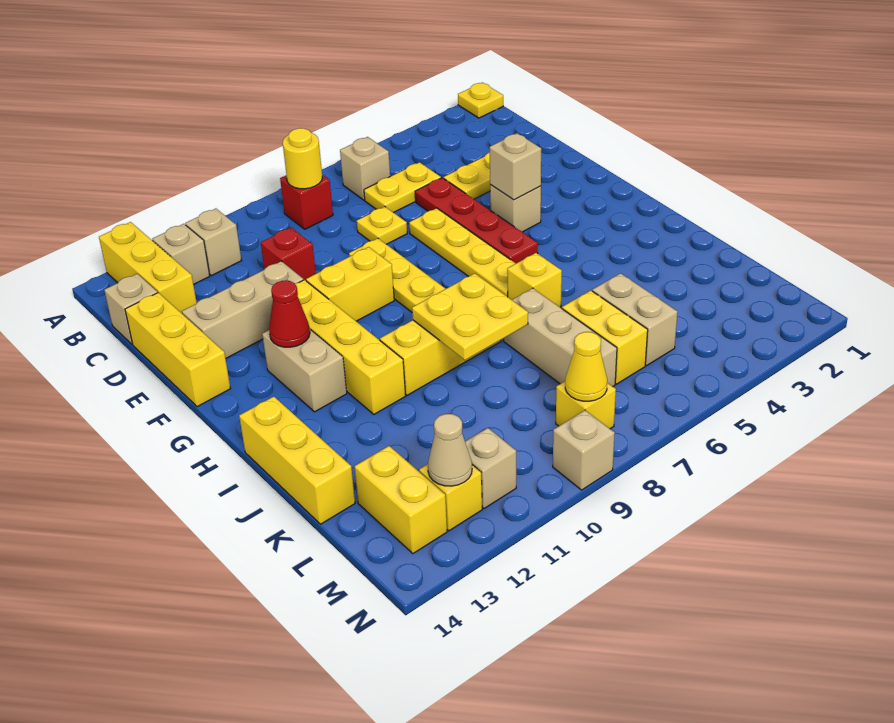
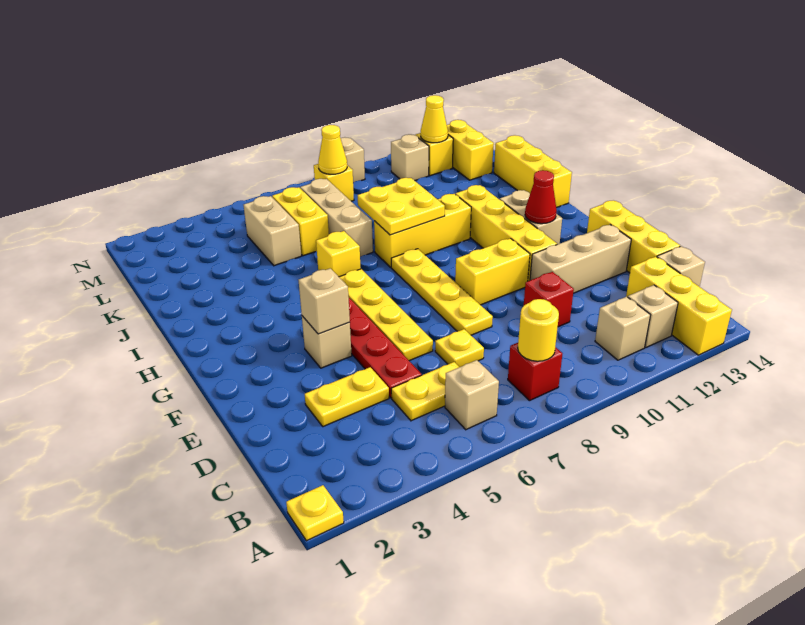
tan cone M12 level 2 -> yellow cone M12 level 2

